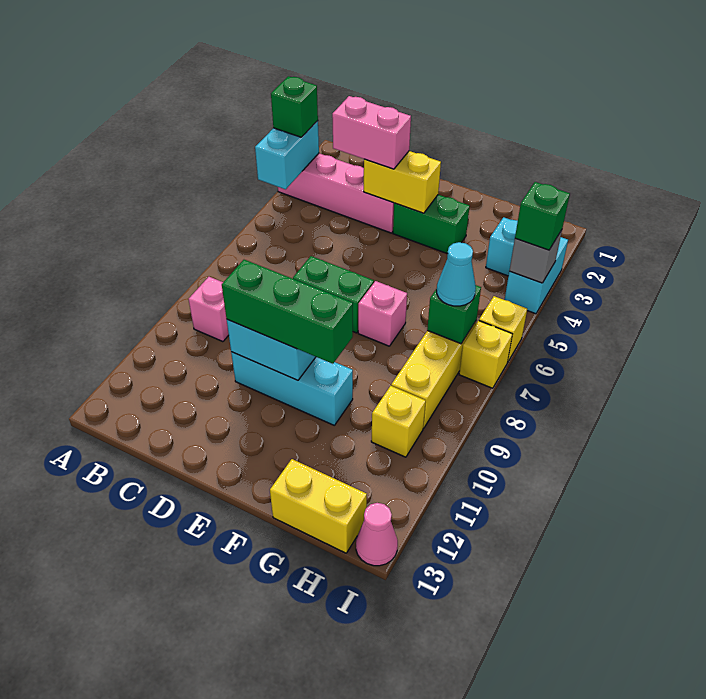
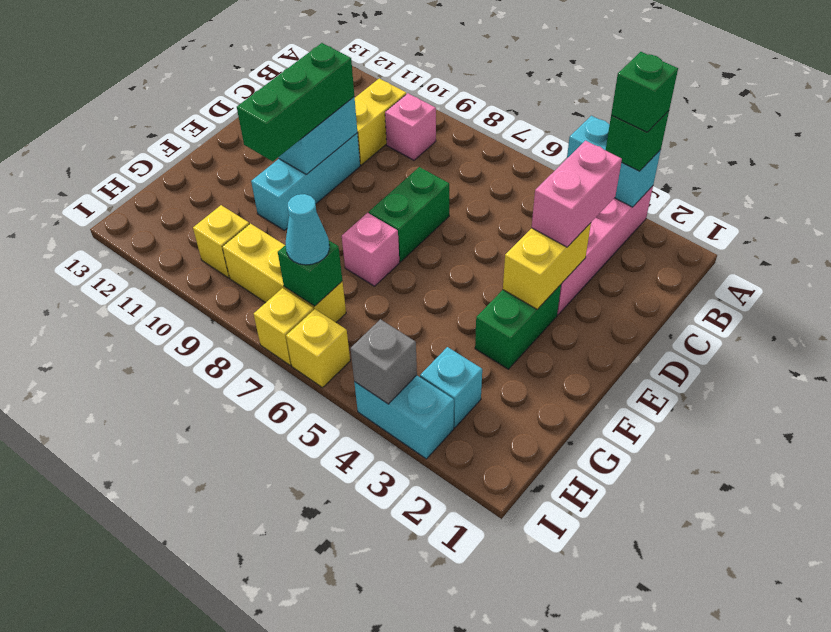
yellow brick G13:H13 level 1 -> yellow brick B10:C10 level 1
green brick I4 level 3 -> green brick A3 level 4
pink cone I13 level 1 -> none

